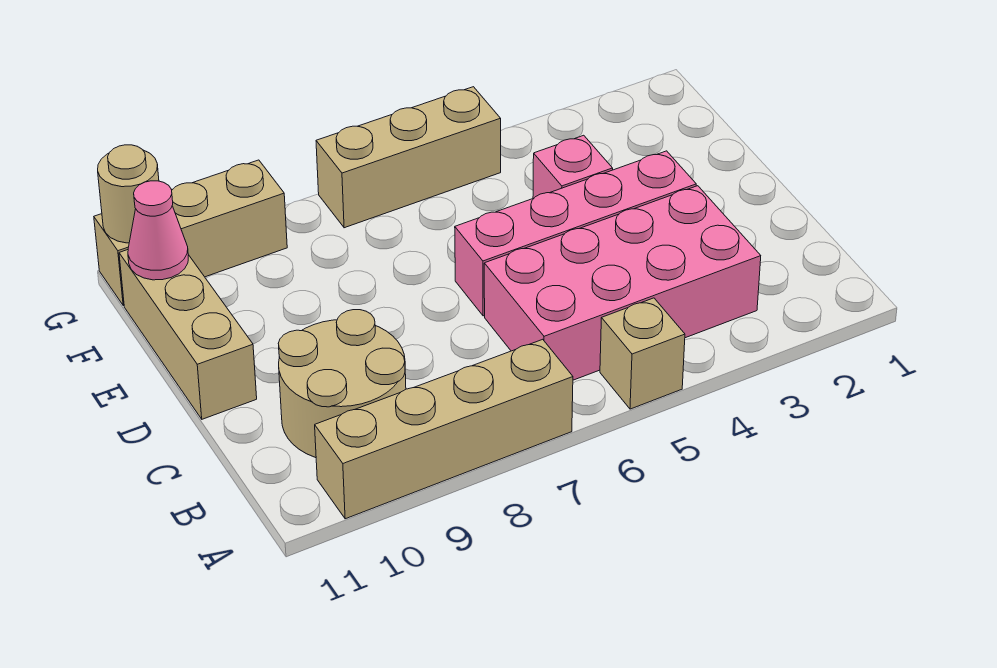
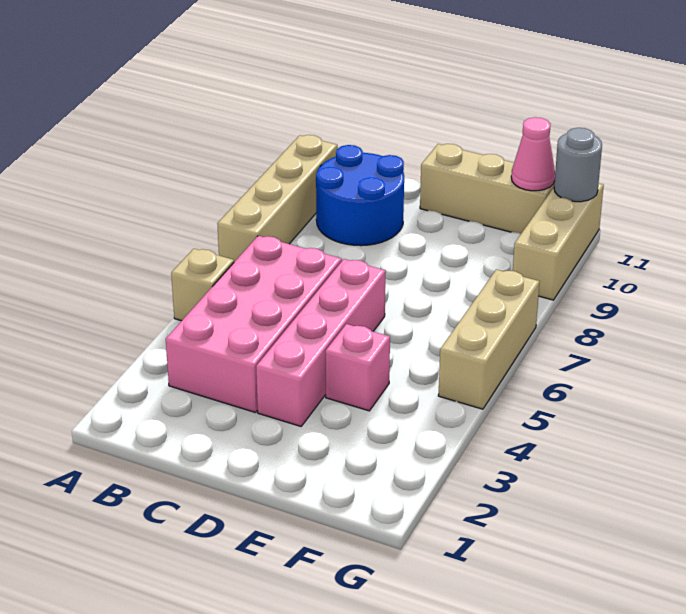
tan round brick B9:C10 level 1 -> blue round brick B9:C10 level 1
tan round brick G11 level 2 -> grey round brick G11 level 2

